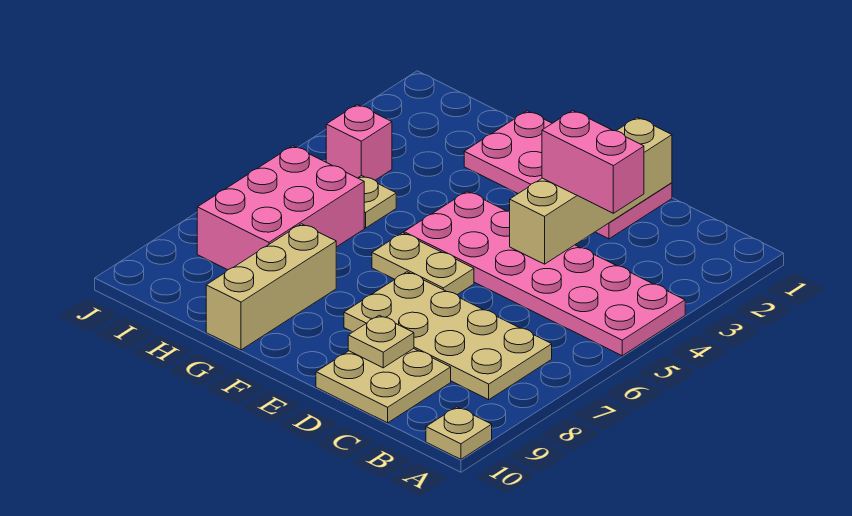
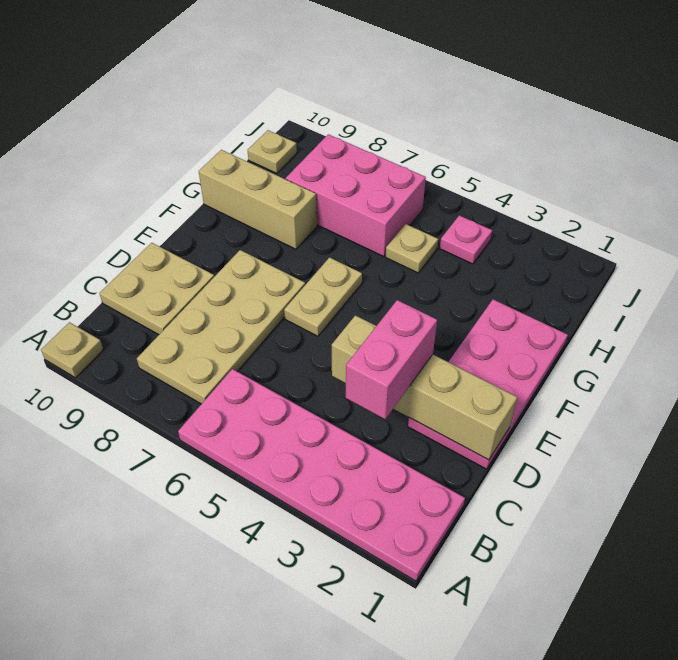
pink plate A4:F5 level 1 -> pink plate A1:B6 level 1
tan plate D9 level 2 -> tan plate I10 level 1
pink brick I4 level 1 -> pink plate I4 level 1

